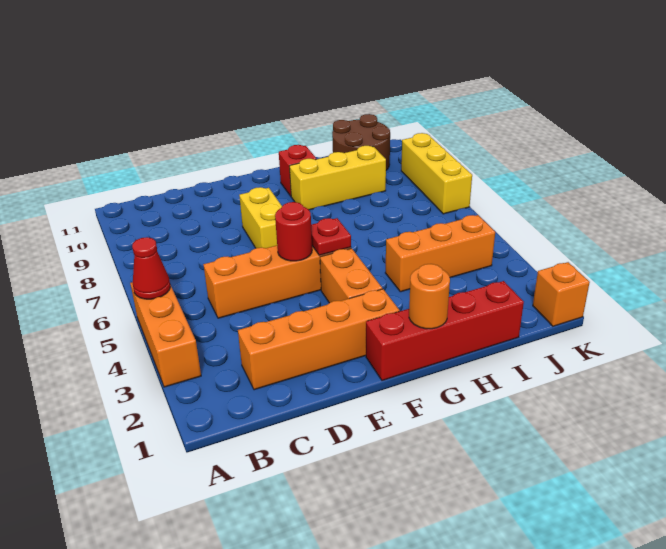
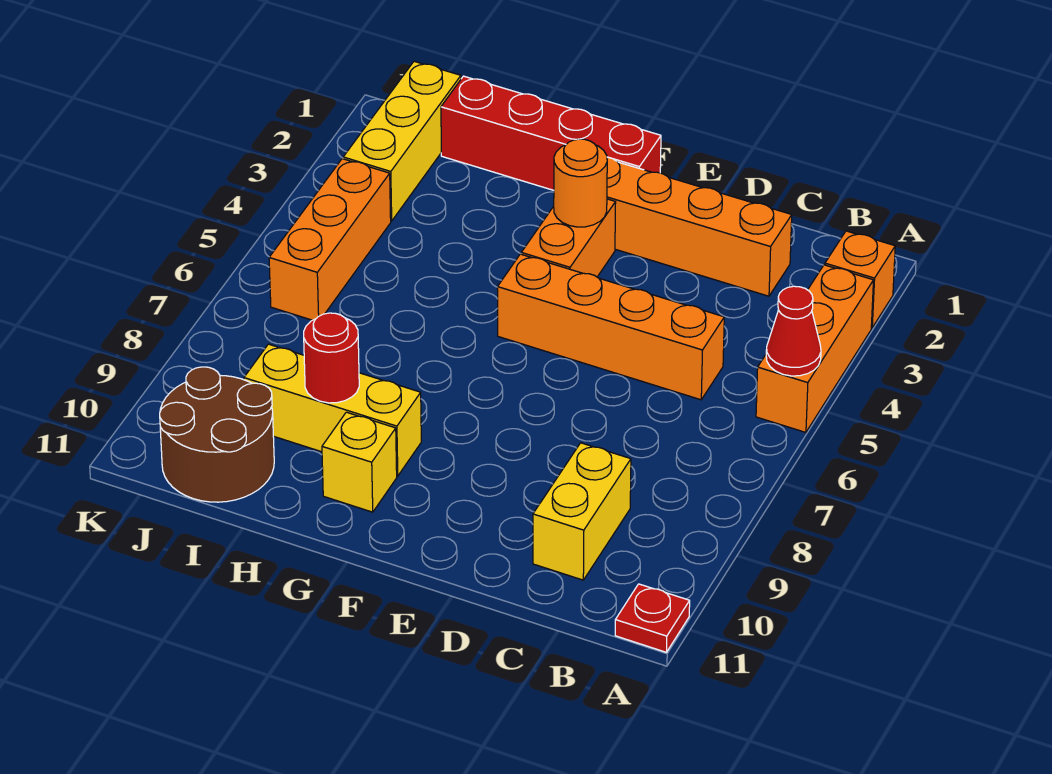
red round brick E5 level 2 -> red round brick H9 level 2
yellow brick E7:E8 level 1 -> yellow brick C9:C10 level 1
red plate F5 level 2 -> red plate A11 level 1
orange round brick G1 level 2 -> orange round brick F3 level 2
red brick G10 level 1 -> yellow brick G10 level 1
orange brick H4:J4 level 1 -> orange brick J4:J6 level 1
orange brick K1 level 1 -> orange brick A2 level 1
yellow brick K7:K9 level 1 -> yellow brick J1:J3 level 1

